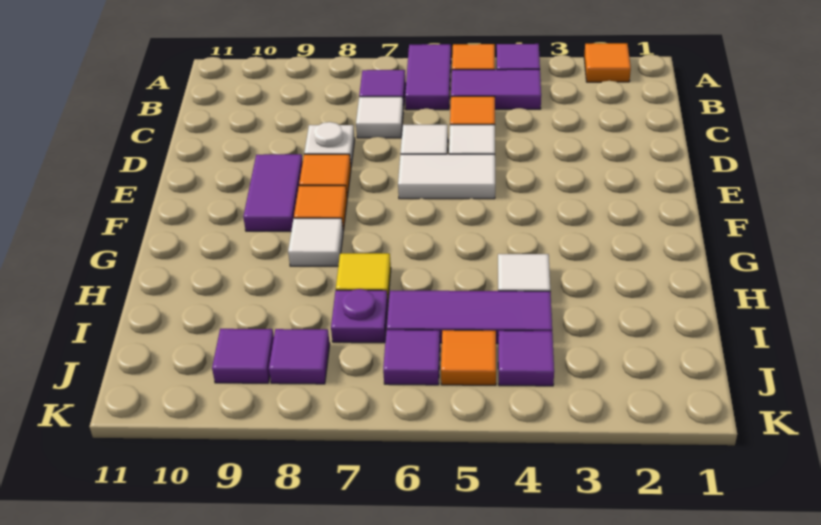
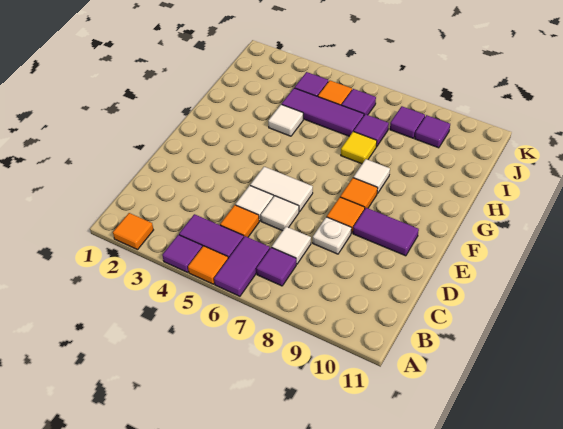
purple tile E9:F9 level 1 -> purple tile E9:E10 level 1
purple plate I7 level 1 -> purple tile I7 level 1

